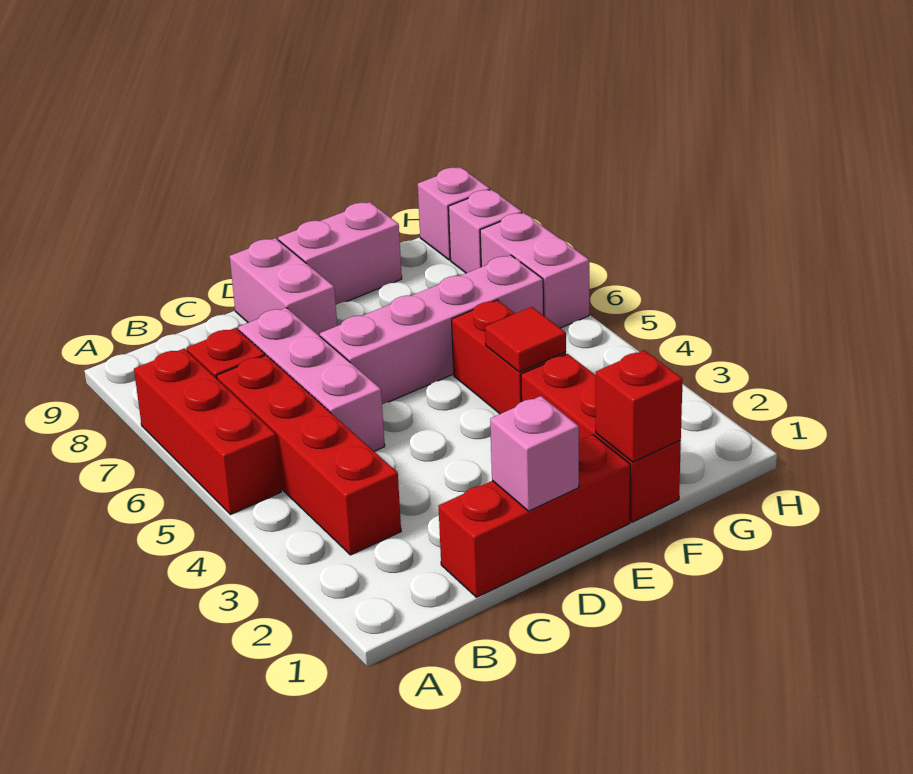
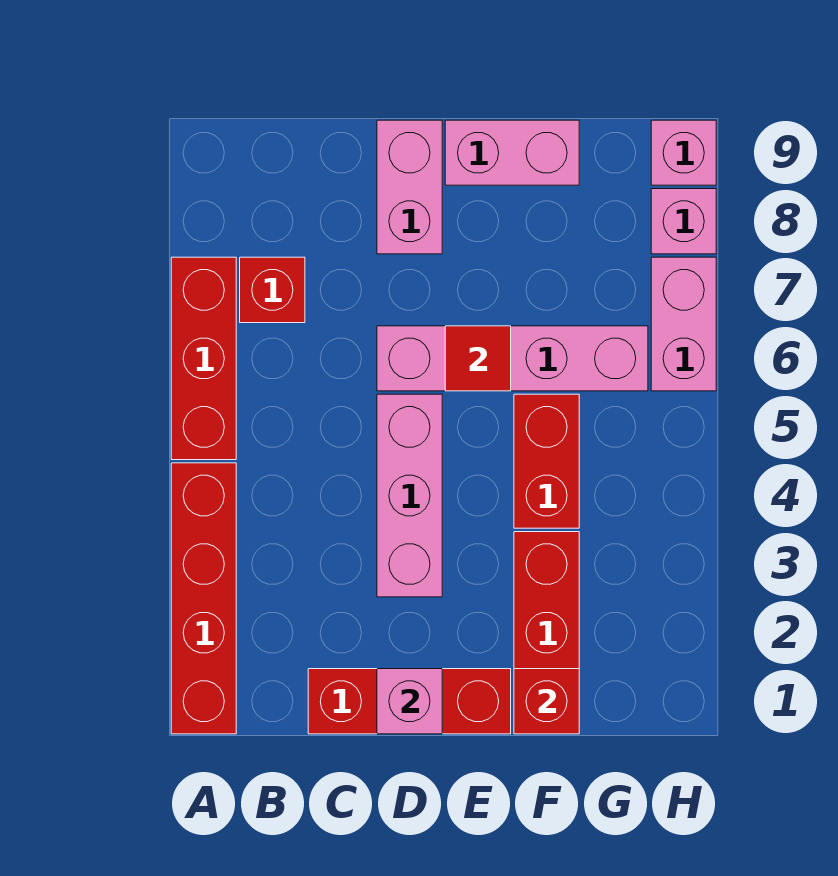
red brick B3:B6 level 1 -> red brick A1:A4 level 1
pink brick C5:C7 level 1 -> pink brick D3:D5 level 1
red tile F4 level 2 -> red tile E6 level 2

